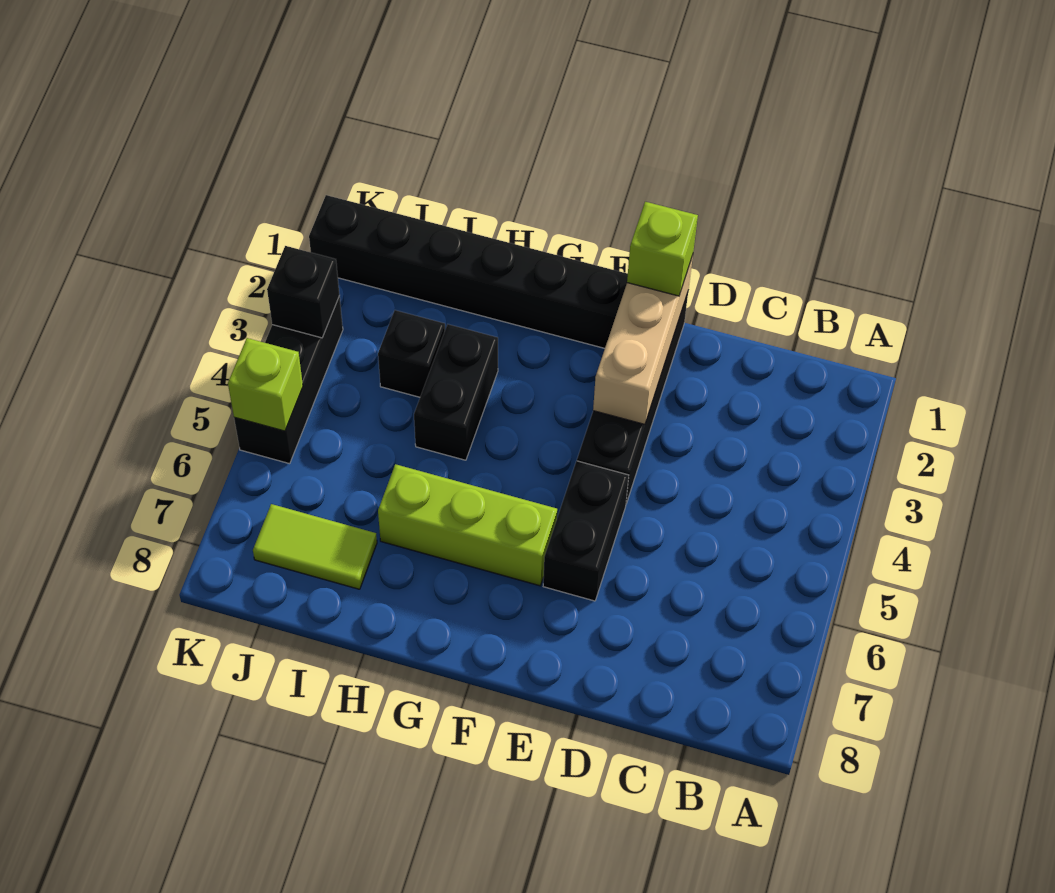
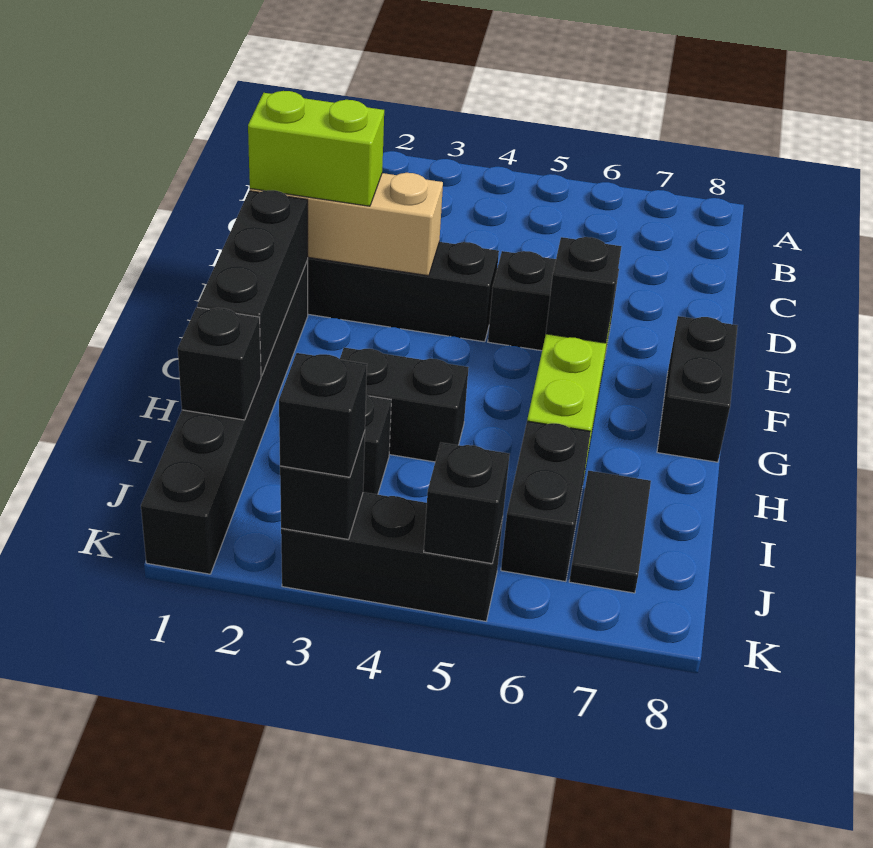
lime brick E1 level 3 -> lime brick E1:E2 level 3
none -> black brick F1:H1 level 2
none -> black brick F6 level 2
none -> black brick F8:G8 level 1
none -> black brick I1 level 2
none -> black brick I6:J6 level 1
lime tile I7:J7 level 1 -> black tile I7:J7 level 1
none -> black brick K3 level 3
lime brick K5 level 2 -> black brick K5 level 2

